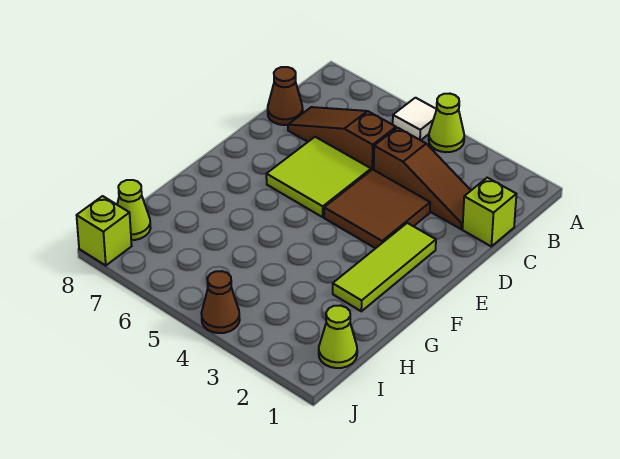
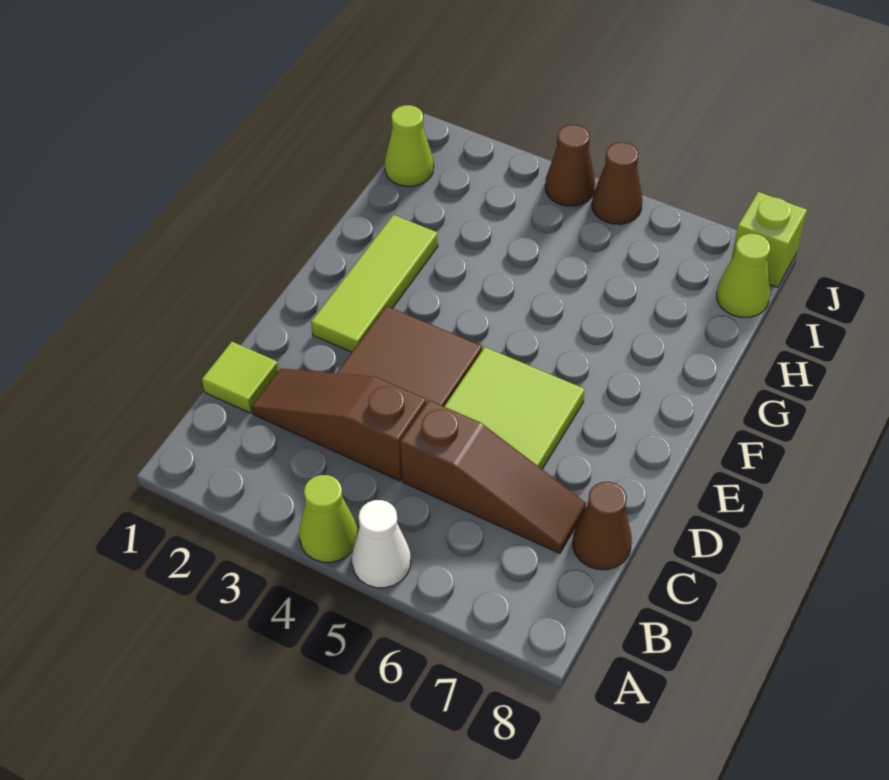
white tile A5 level 1 -> white cone A5 level 1
lime brick C1 level 1 -> lime tile C1 level 1
none -> brown cone J5 level 1

